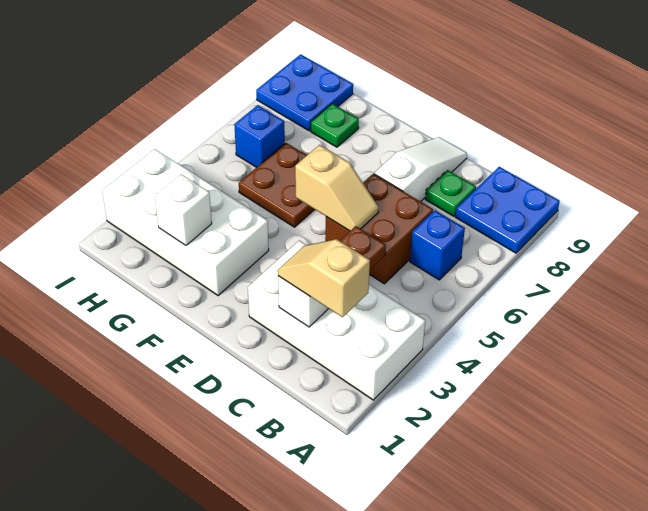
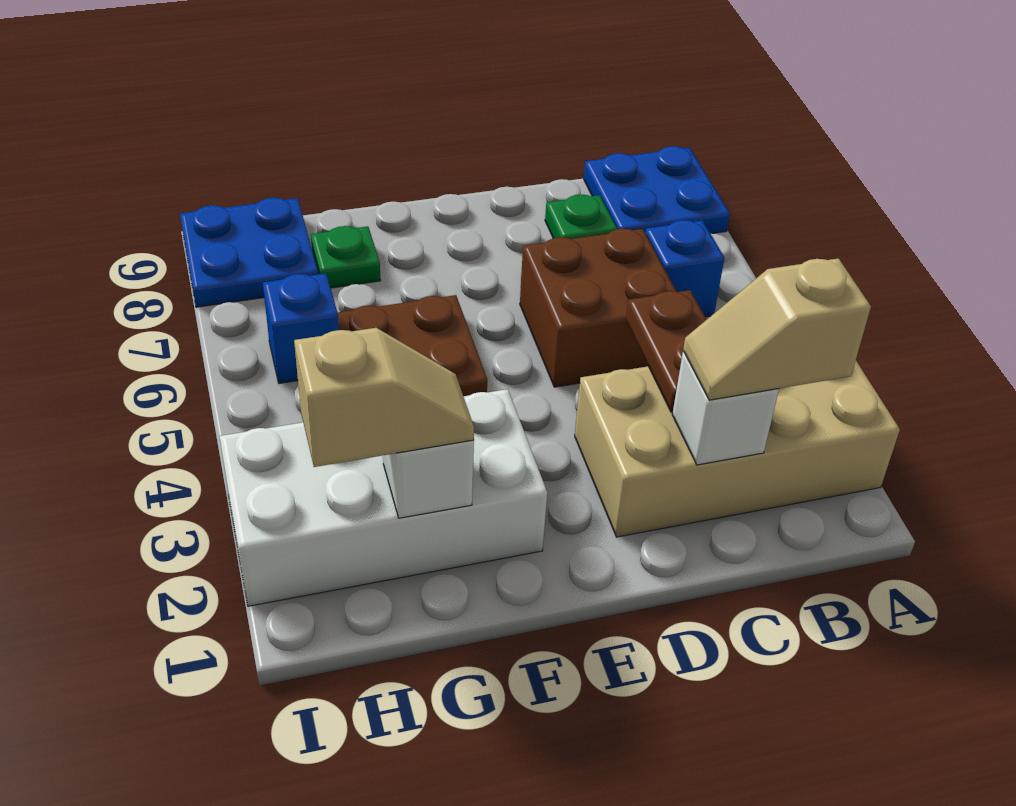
white brick A2:D3 level 1 -> tan brick A2:D3 level 1
tan slope D5:E5 level 2 top E -> tan slope G2:H2 level 3 top H
white slope D7:D9 level 1 top 7 -> none

